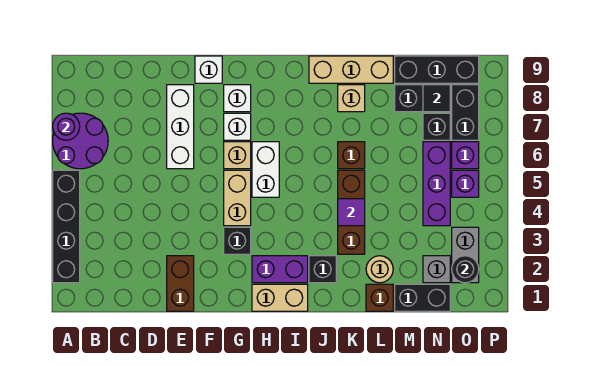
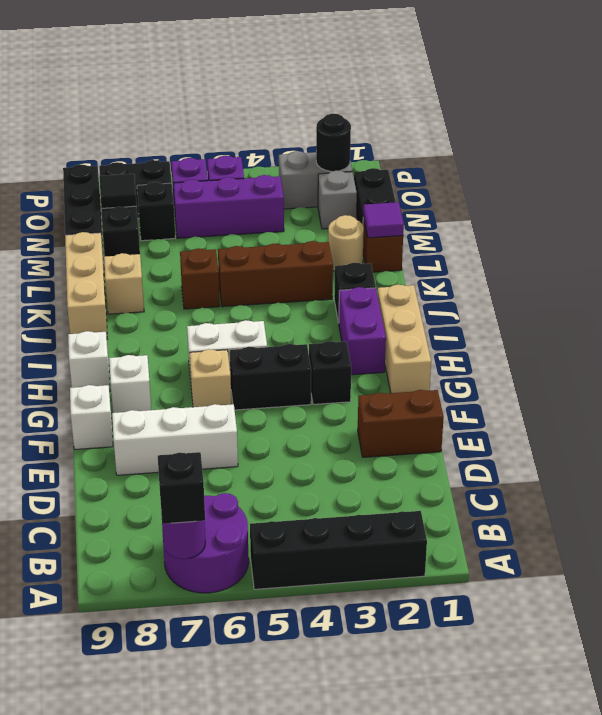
none -> black brick A7 level 3
tan brick G4:G5 level 1 -> black brick G4:G5 level 1
white brick G7 level 1 -> white brick H9 level 1
tan brick H1:I1 level 1 -> tan brick G1:I1 level 1
purple tile K4 level 2 -> purple tile L1 level 2

